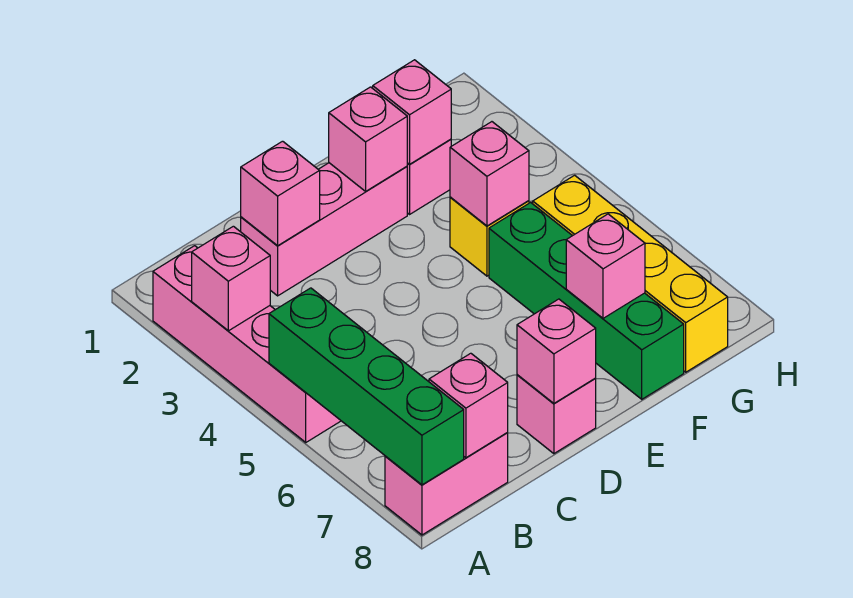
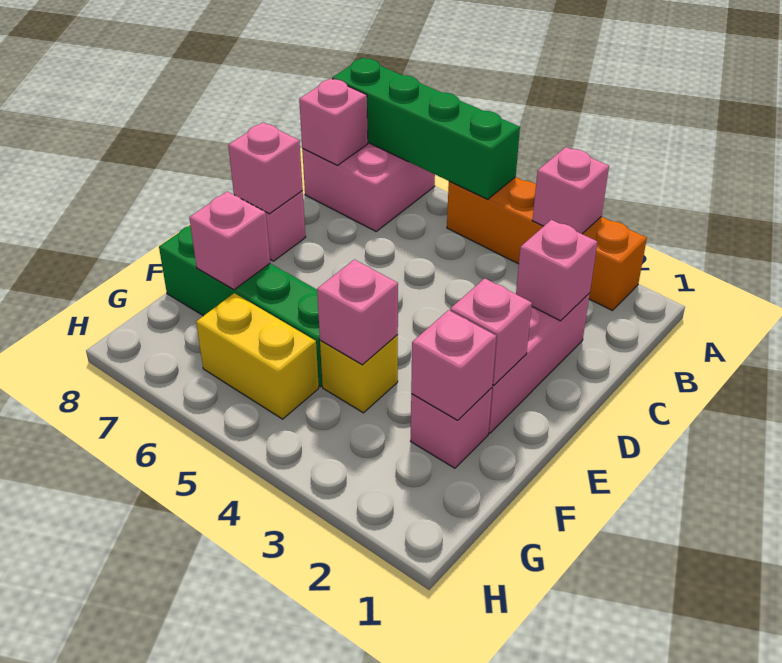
pink brick A2:A5 level 1 -> orange brick A2:A5 level 1
pink brick A8:B8 level 1 -> pink brick A7:B8 level 1
yellow brick G5:G8 level 1 -> yellow brick G5:G6 level 1

